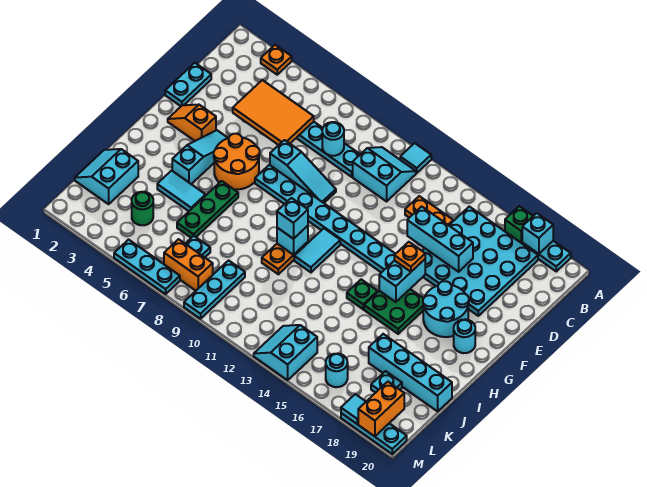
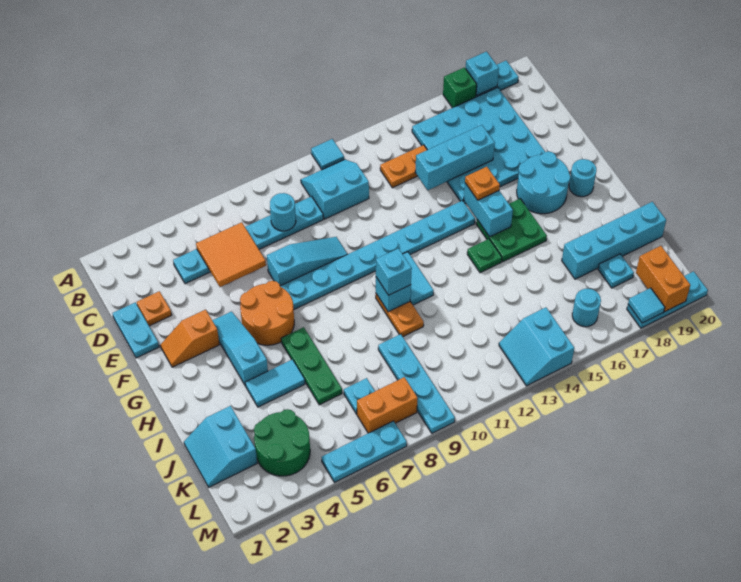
orange plate A3 level 1 -> orange plate D2 level 1
orange tile C4:D6 level 2 -> orange tile C5:D6 level 2
green round brick K4 level 1 -> green round brick K3:L4 level 1
cyan plate K9:M9 level 1 -> cyan plate J9:M9 level 1

